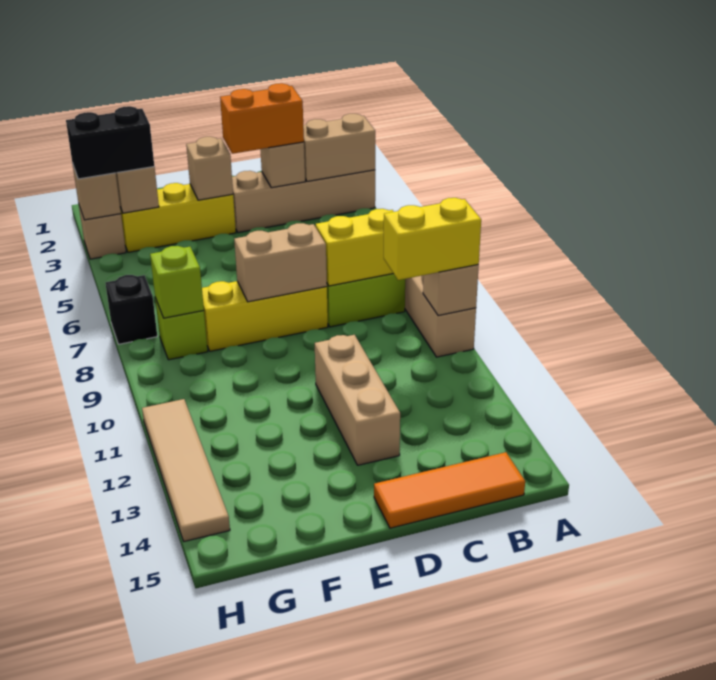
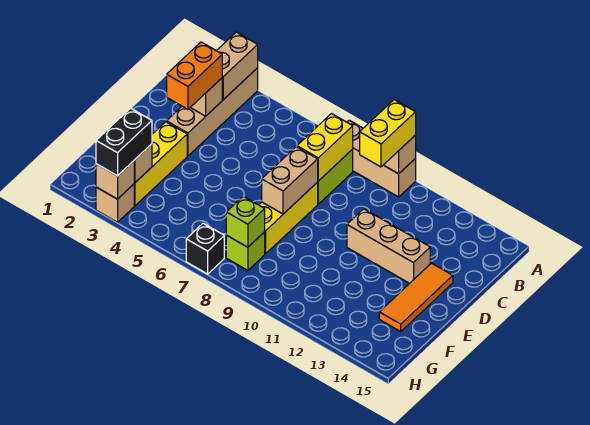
orange tile B15:D15 level 1 -> orange tile D14:F14 level 1
tan brick E3 level 2 -> none
tan tile H11:H14 level 1 -> none

